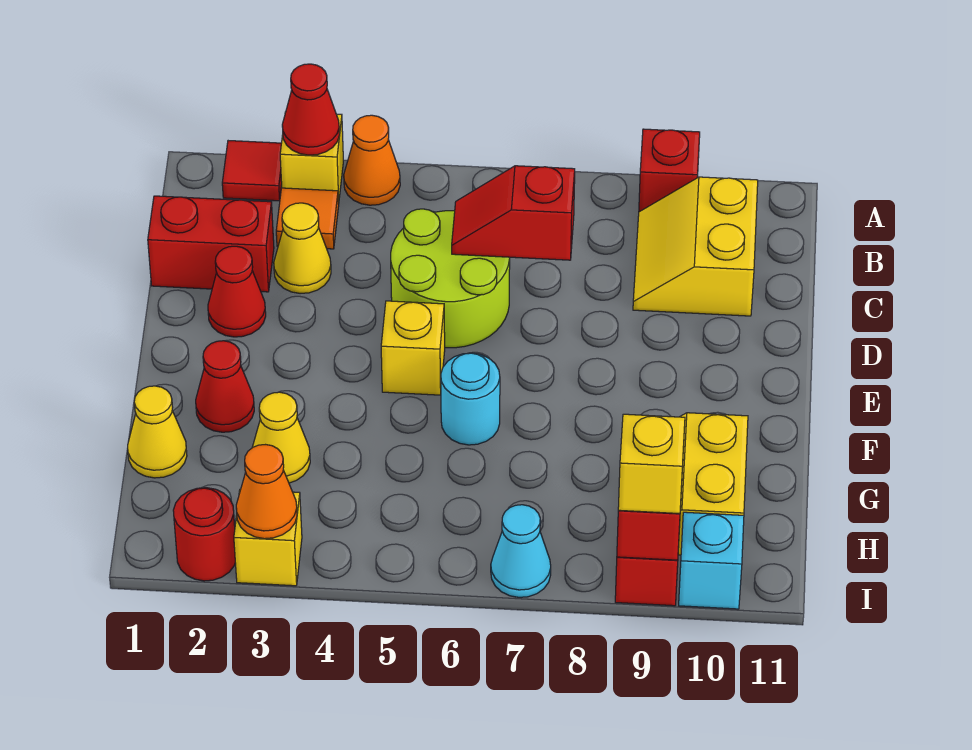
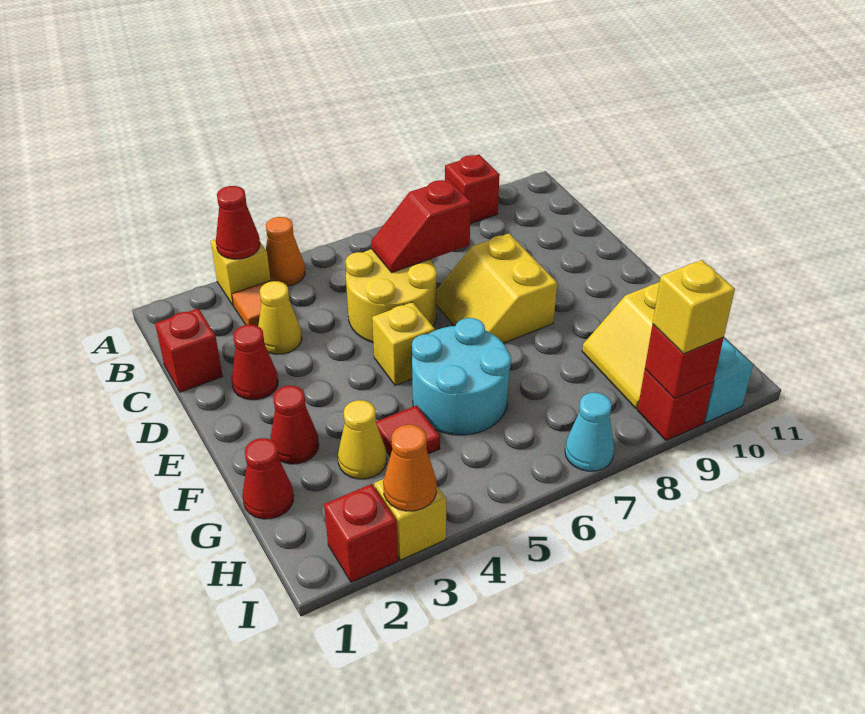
red tile A2 level 1 -> red tile G4 level 1
yellow slope B9:C10 level 1 top 10 -> yellow slope D7:E8 level 1 top 8
red brick C1:C2 level 1 -> red brick C1 level 1
lime round brick C5:D6 level 1 -> yellow round brick C5:D6 level 1
cyan round brick F6 level 1 -> cyan round brick F5:G6 level 1
yellow cone G1 level 1 -> red cone G1 level 1
red round brick I2 level 1 -> red brick I2 level 1

